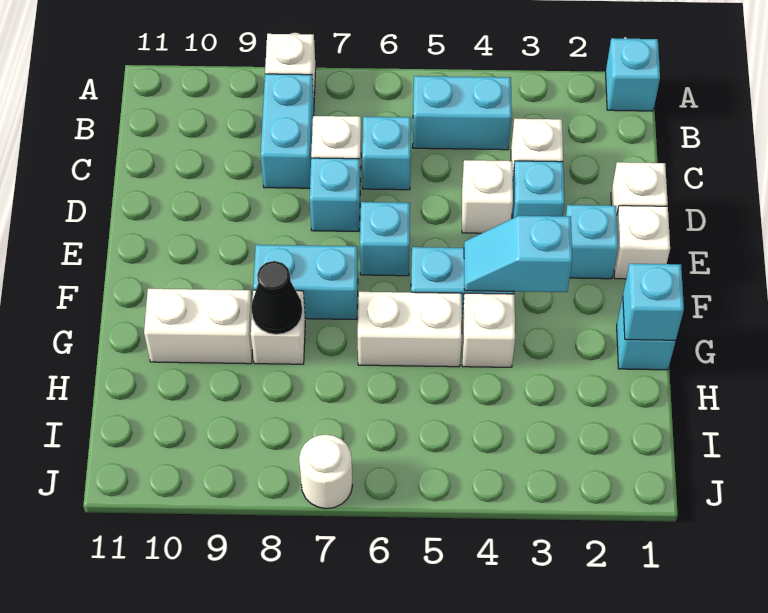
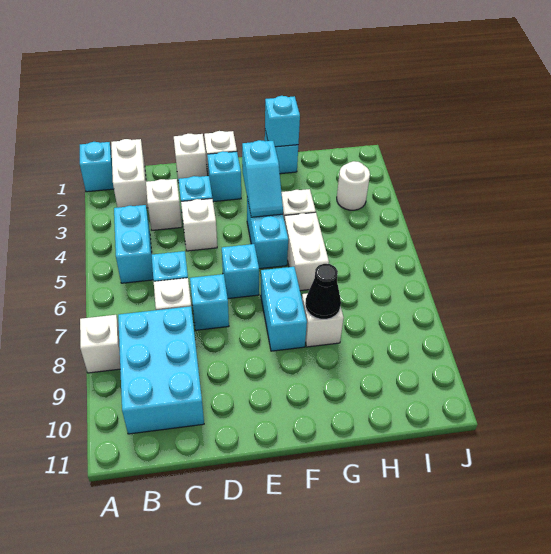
cyan brick B8:C8 level 1 -> cyan brick B8:C10 level 1
white brick G9:G10 level 1 -> white brick B1:B2 level 1
white round brick J7 level 1 -> white round brick I3 level 1

